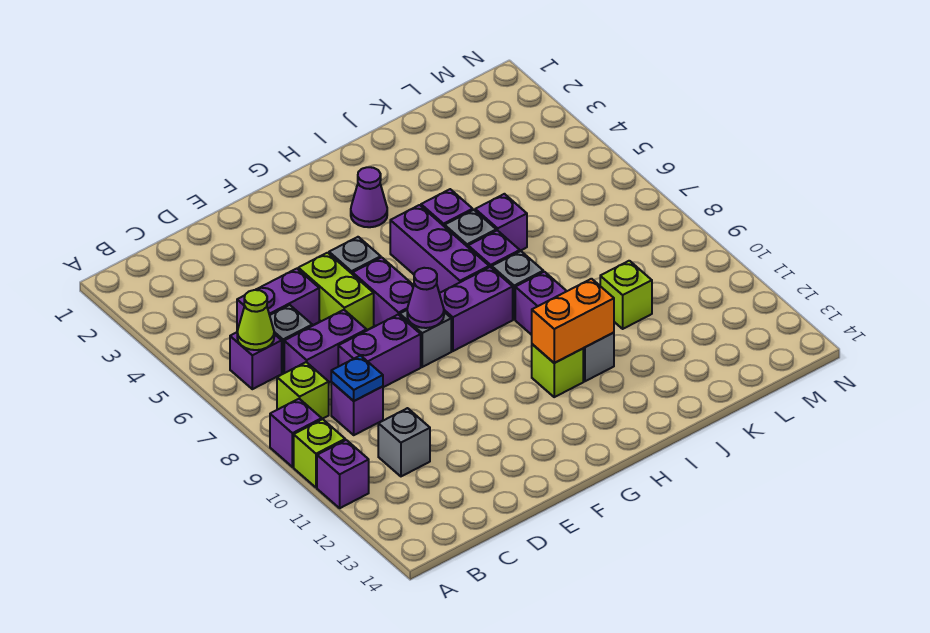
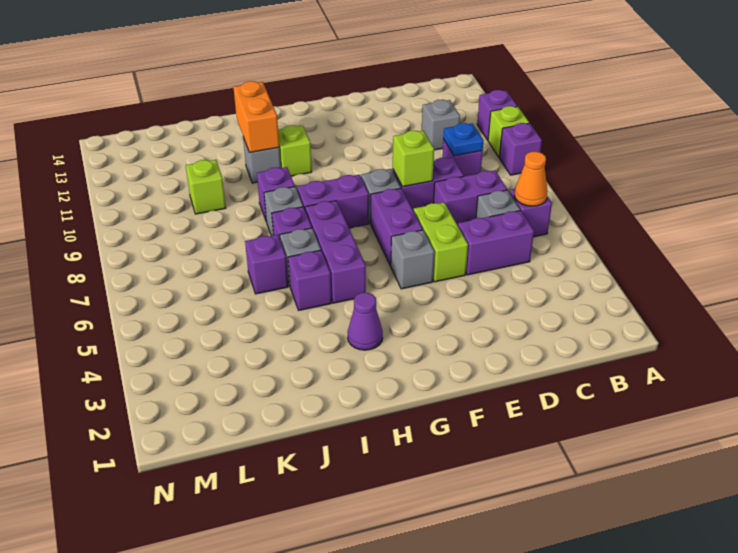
lime cone B6 level 2 -> orange cone B6 level 2
lime brick B8 level 1 -> lime brick E8 level 2
purple cone F8 level 2 -> none
orange brick H11:I11 level 2 -> orange brick I11:I12 level 2

